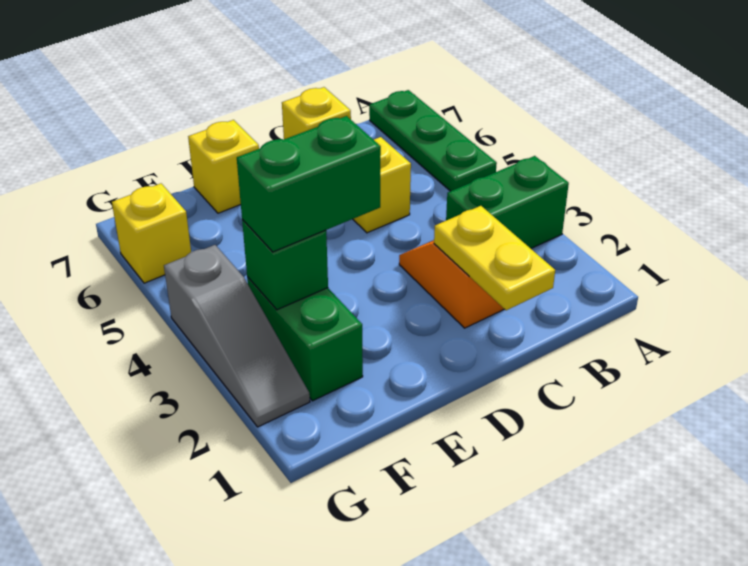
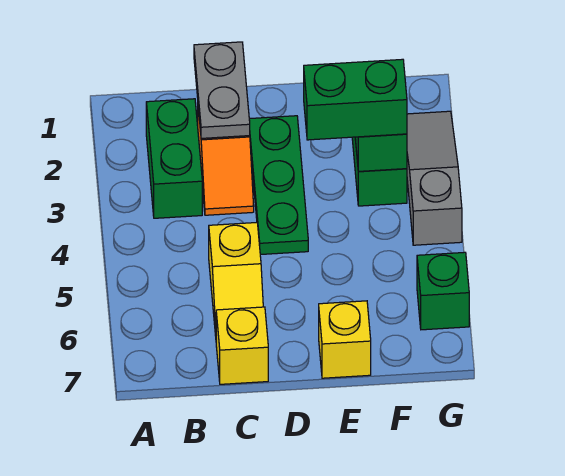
green brick A3:B3 level 1 -> green brick B2:B3 level 1
green plate A5:A7 level 1 -> green plate D2:D4 level 1
yellow plate C1:C2 level 2 -> grey plate C1:C2 level 2
yellow brick G6 level 1 -> green brick G6 level 1

